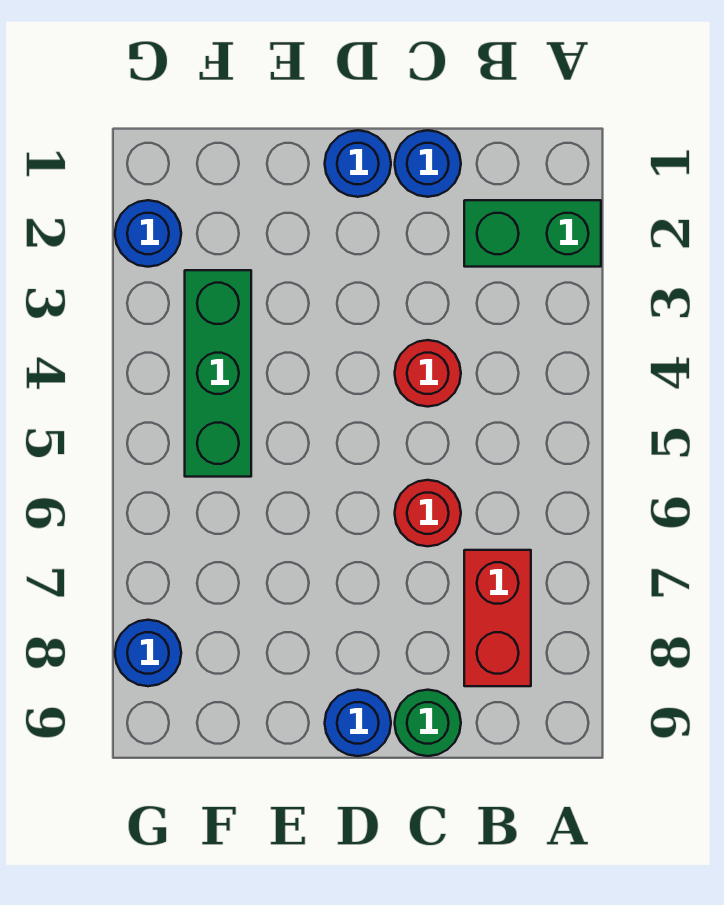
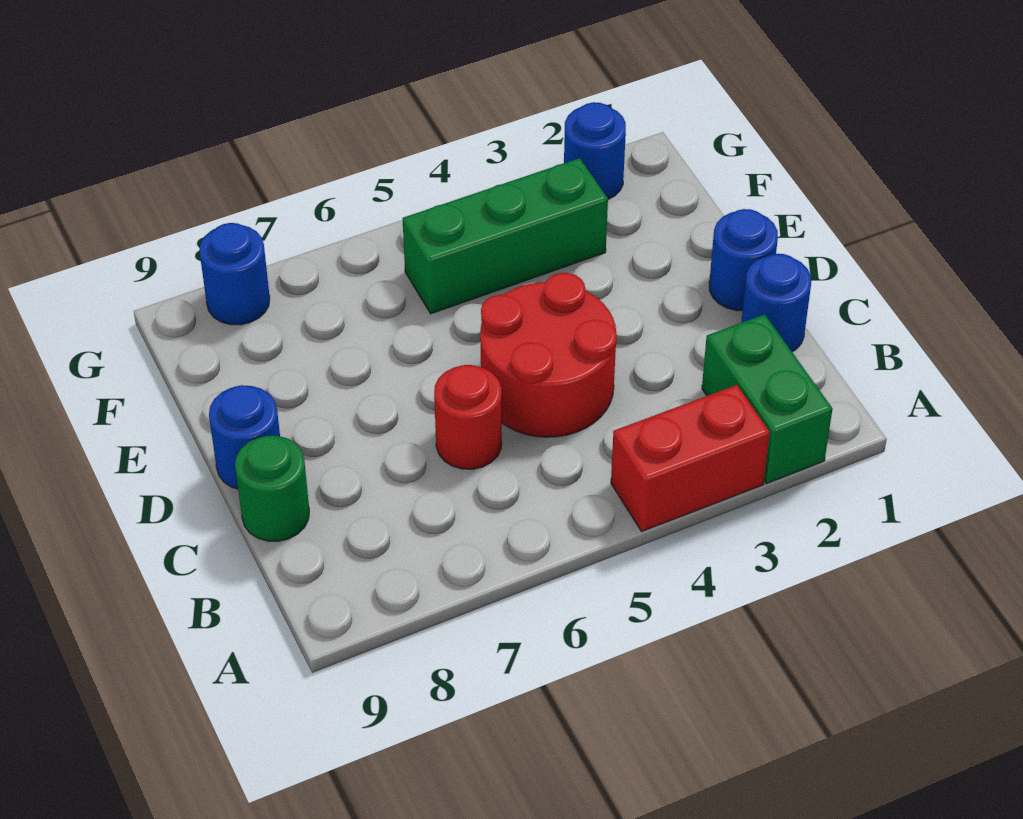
red brick B7:B8 level 1 -> red brick A3:A4 level 1
red round brick C4 level 1 -> red round brick C4:D5 level 1

